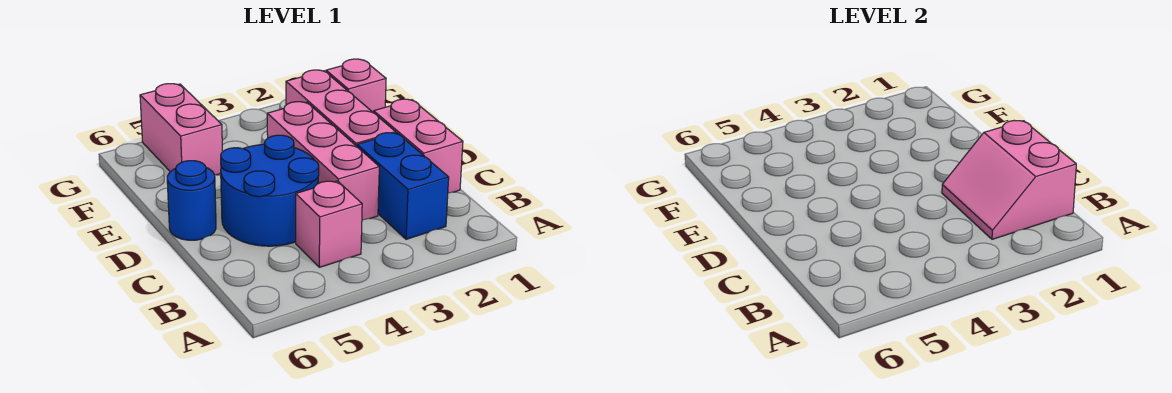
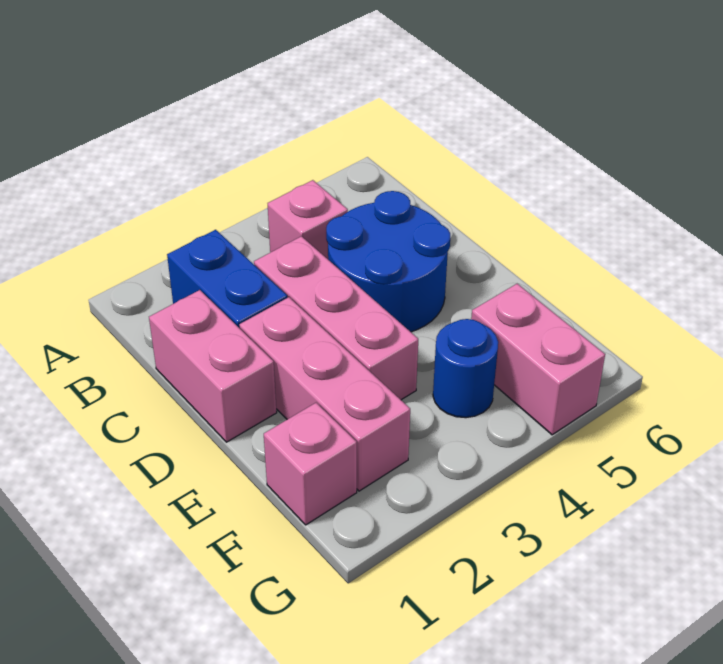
pink slope B1:C2 level 2 top 1 -> none
blue round brick D6 level 1 -> blue round brick F4 level 1

